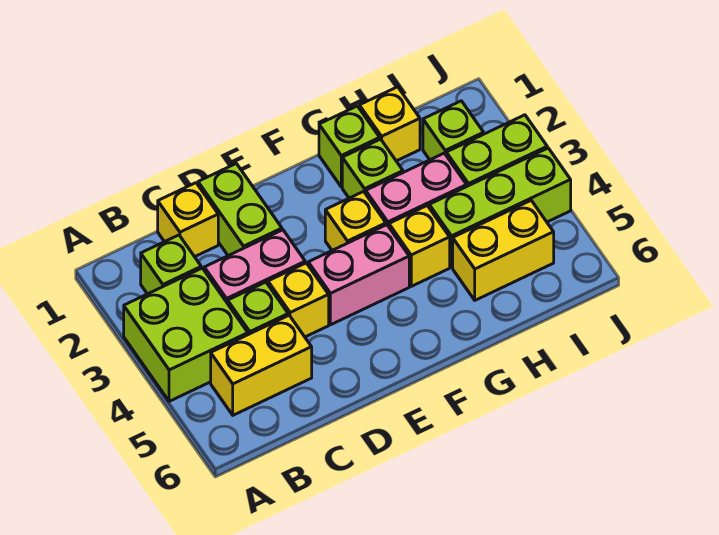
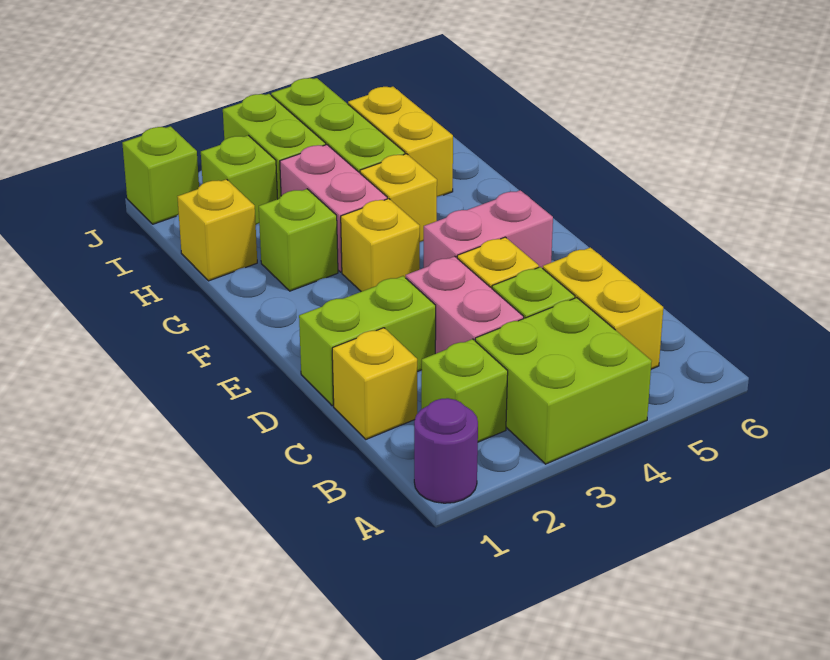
none -> purple round brick A1 level 1
pink brick E4:F4 level 1 -> pink brick E4:E5 level 1
lime brick G1 level 1 -> lime brick J1 level 1

